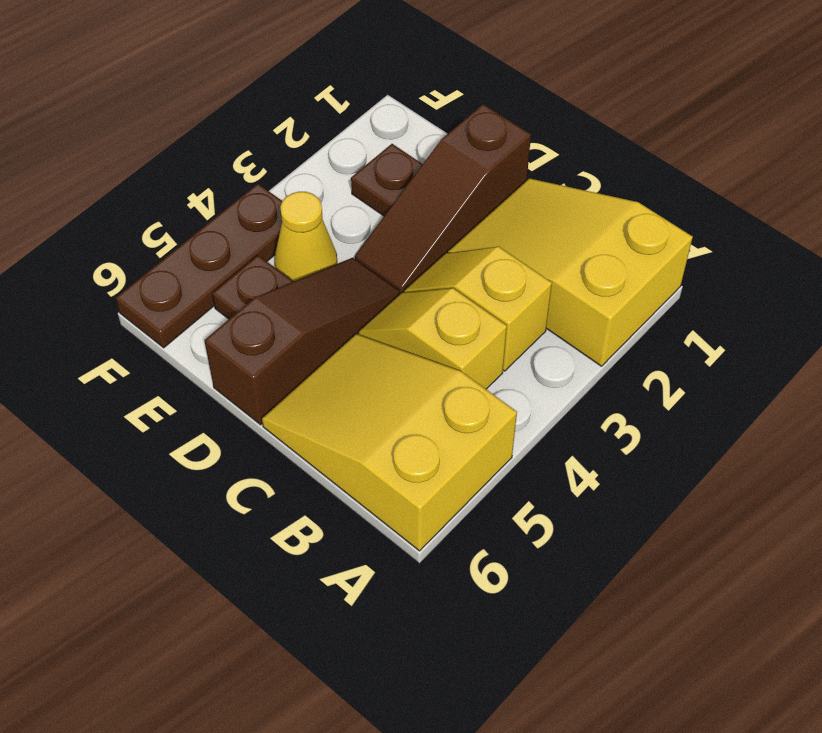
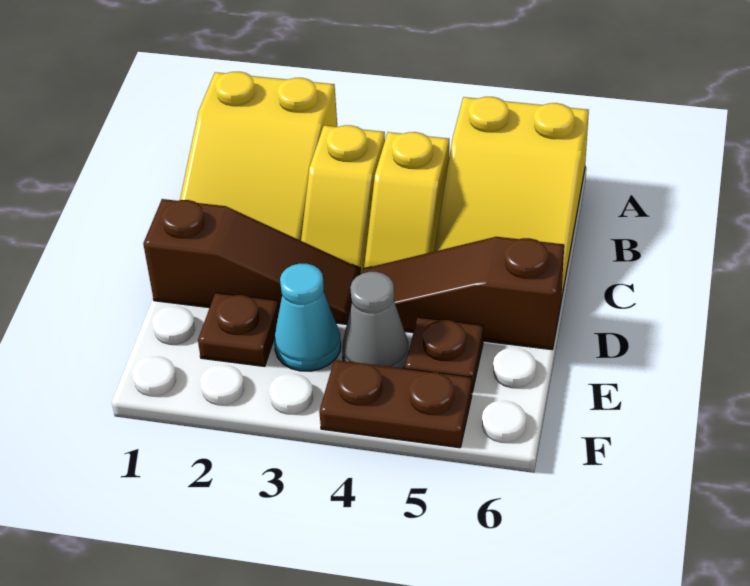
none -> cyan cone E3 level 1
yellow cone E4 level 1 -> grey cone E4 level 1
brown plate F4:F6 level 1 -> brown plate F4:F5 level 1

